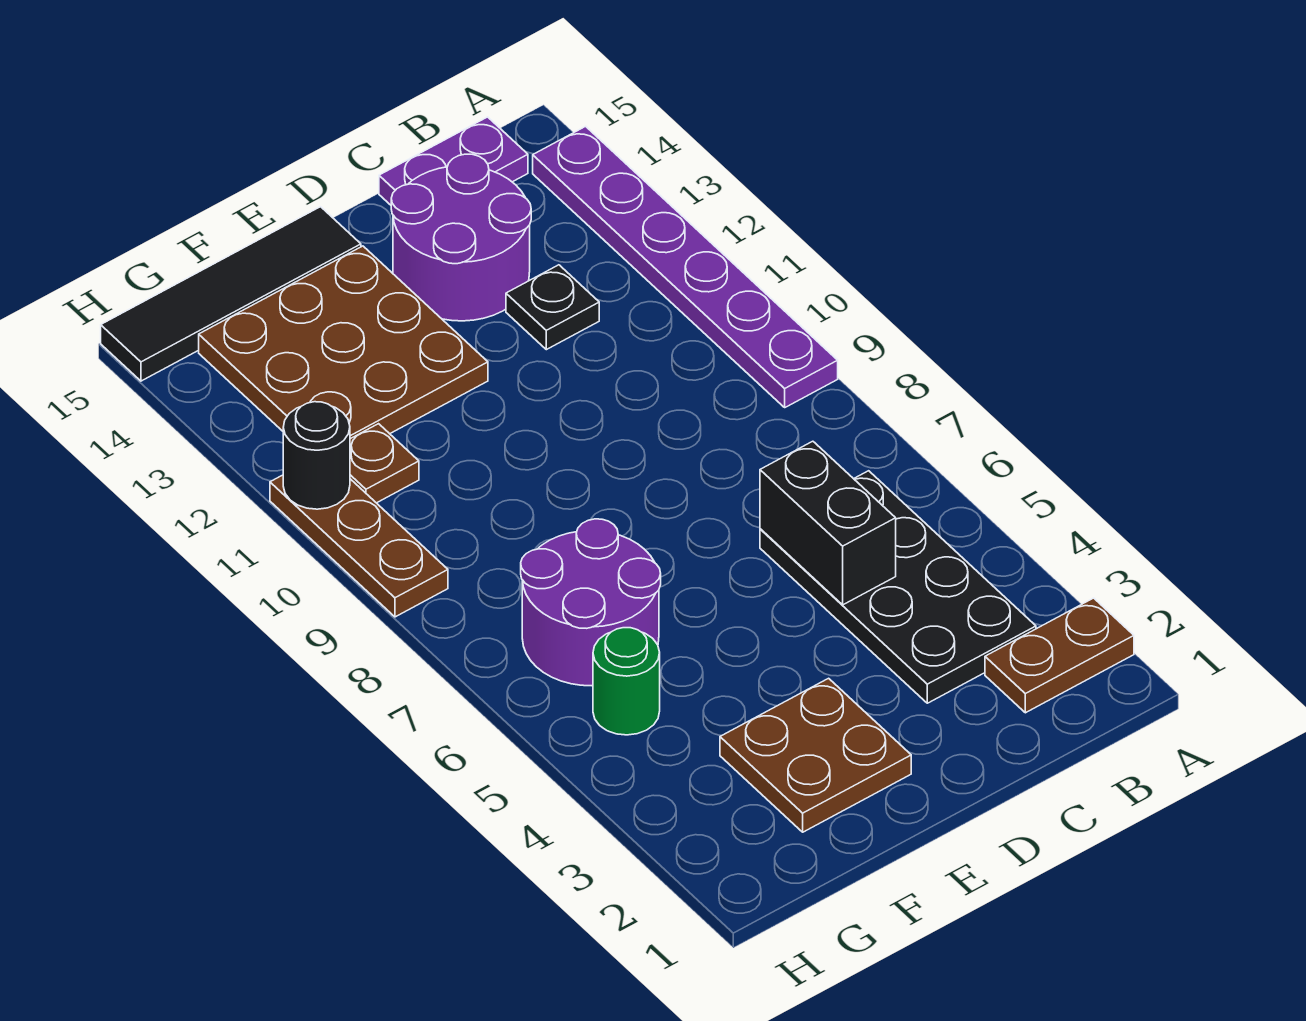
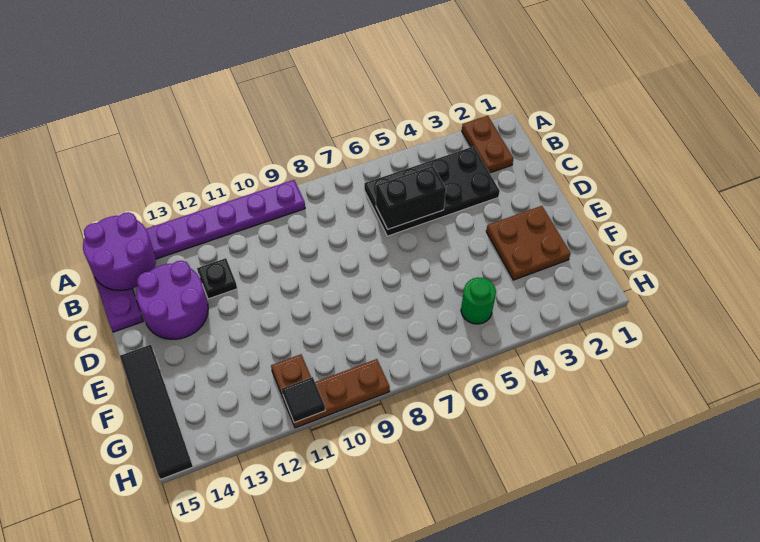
brown plate E12:G14 level 1 -> none
purple round brick F6:G7 level 1 -> purple round brick A14:B15 level 2
black round brick H11 level 2 -> black tile H11 level 2

